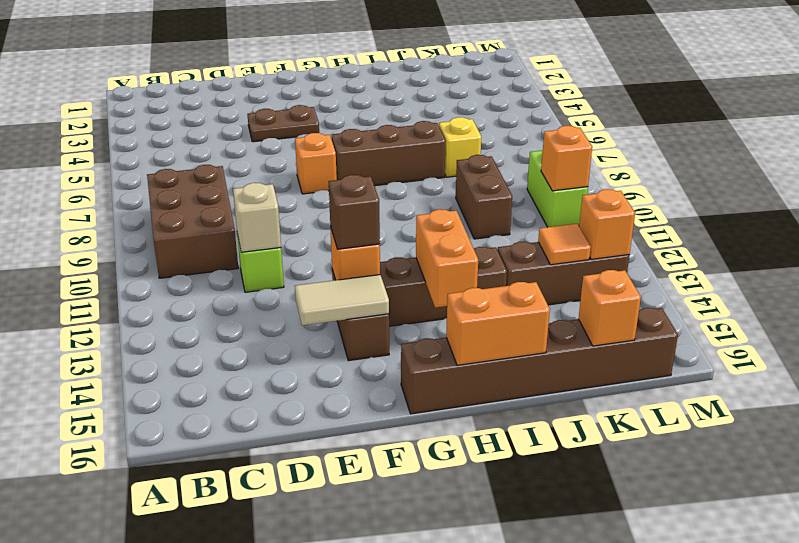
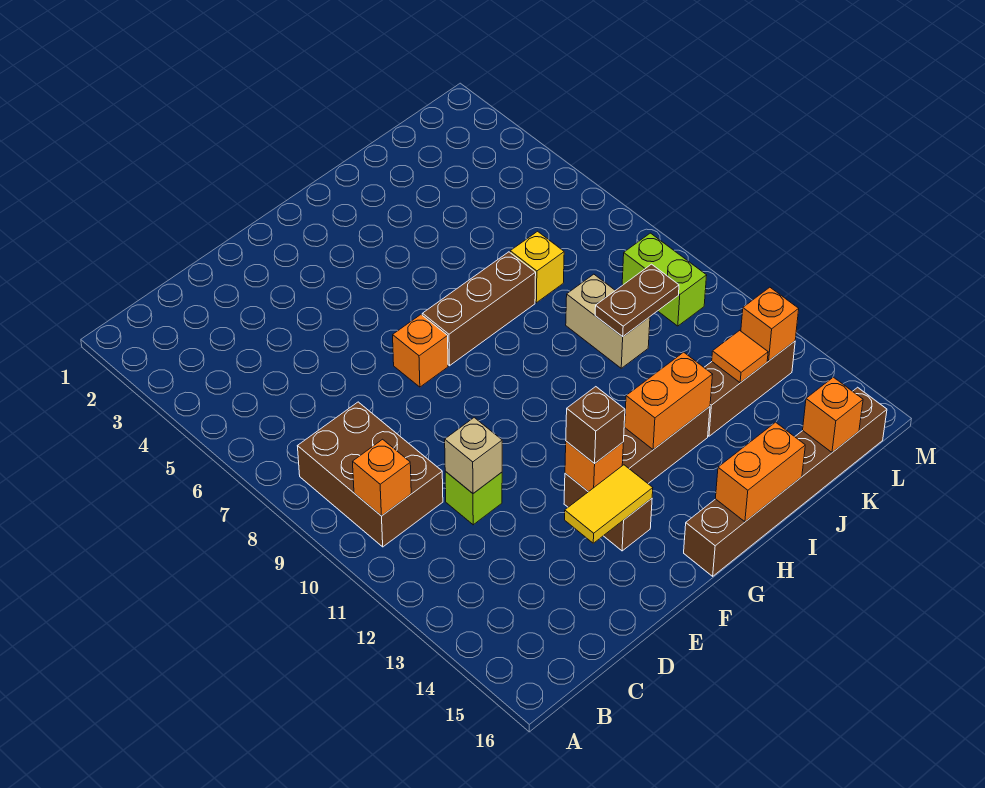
brown plate E4:F4 level 1 -> brown plate J10:K10 level 2
tan tile E14:F14 level 2 -> yellow tile E14:F14 level 2
orange brick H13:H14 level 2 -> orange brick H13:I13 level 2
brown brick J9:J10 level 1 -> tan brick J9:J10 level 1
orange brick L10 level 2 -> orange brick B10 level 2

